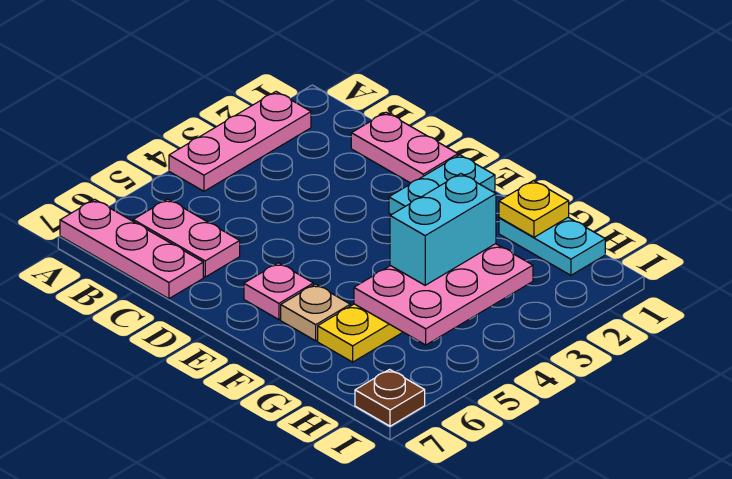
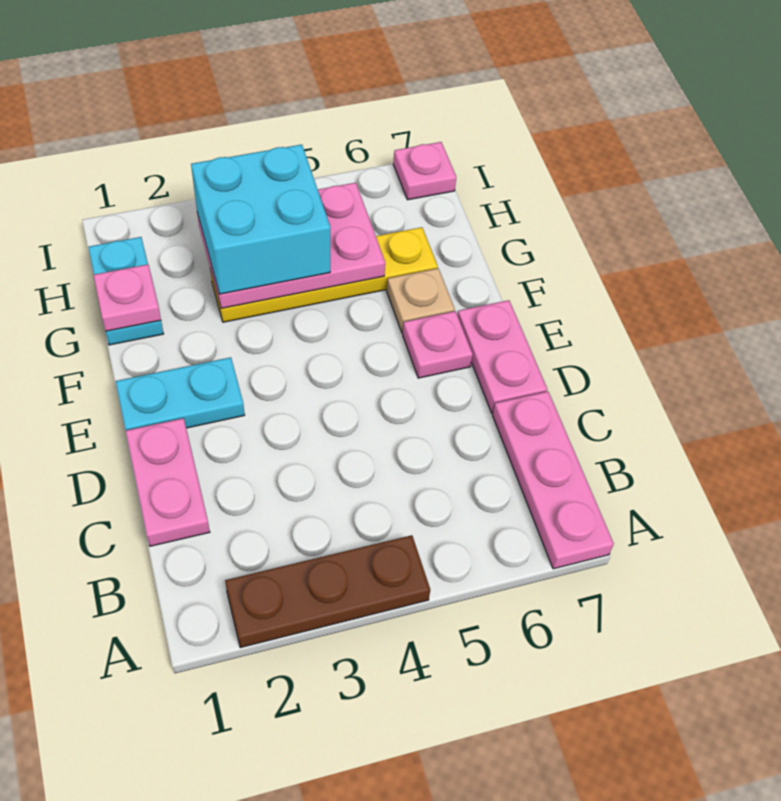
pink plate A2:A4 level 1 -> brown plate A2:A4 level 1
pink plate B6:C6 level 1 -> pink plate D7:E7 level 1
yellow plate G1 level 2 -> pink plate G1 level 2
cyan brick G3:G4 level 3 -> cyan brick G3:H4 level 3
brown plate I7 level 1 -> pink plate I7 level 1

